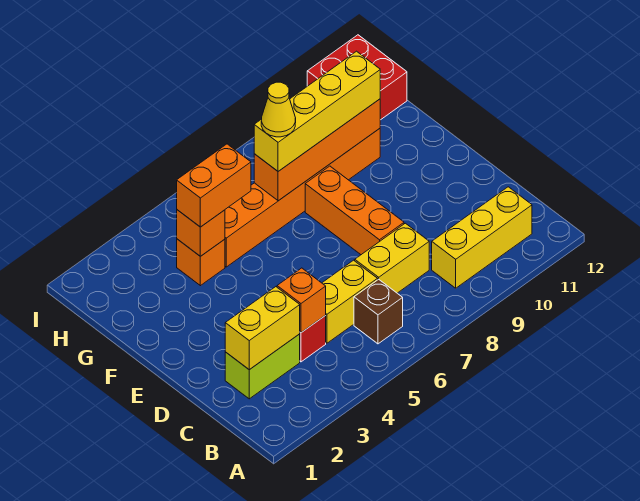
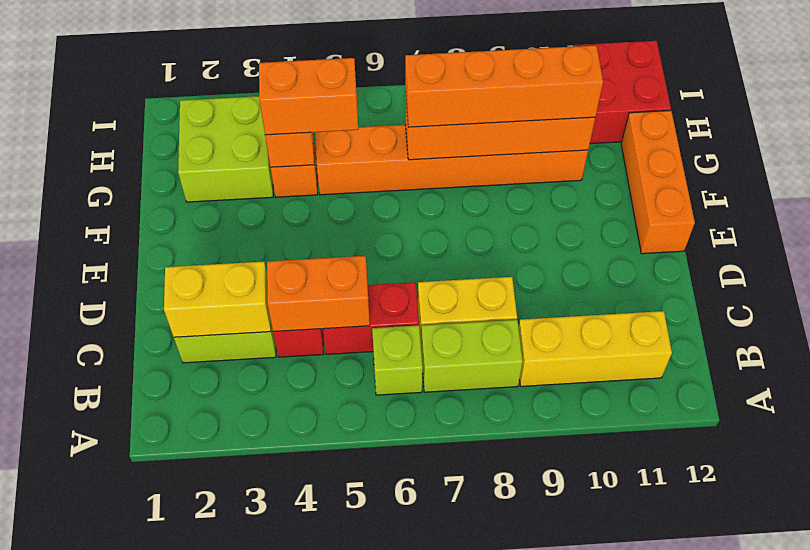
brown brick B6 level 1 -> lime brick B6 level 1
none -> lime brick B7:B8 level 1
orange brick C4 level 2 -> orange brick C4:C5 level 2
yellow brick C5:C6 level 1 -> red brick C5:C6 level 1
orange brick D8:F8 level 1 -> orange brick E12:G12 level 1
none -> lime brick G2:H3 level 1
yellow brick G7:G10 level 3 -> orange brick G7:G10 level 3
yellow cone G7 level 4 -> none

